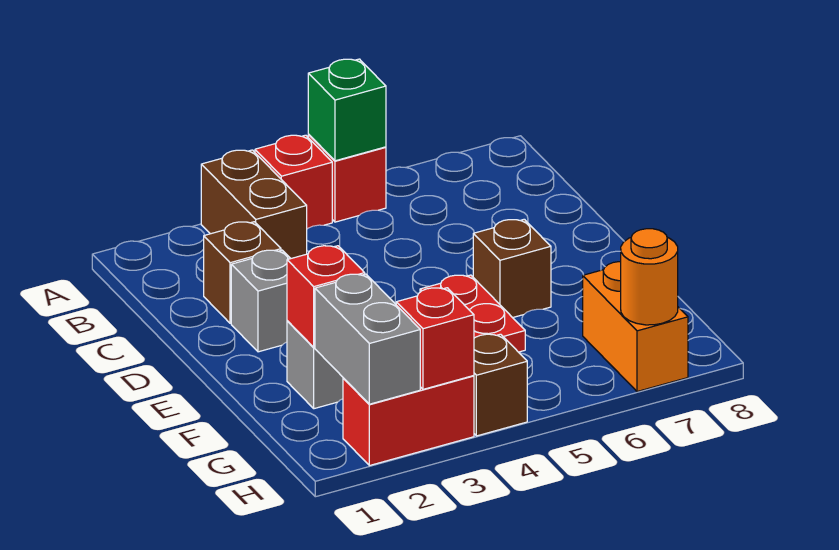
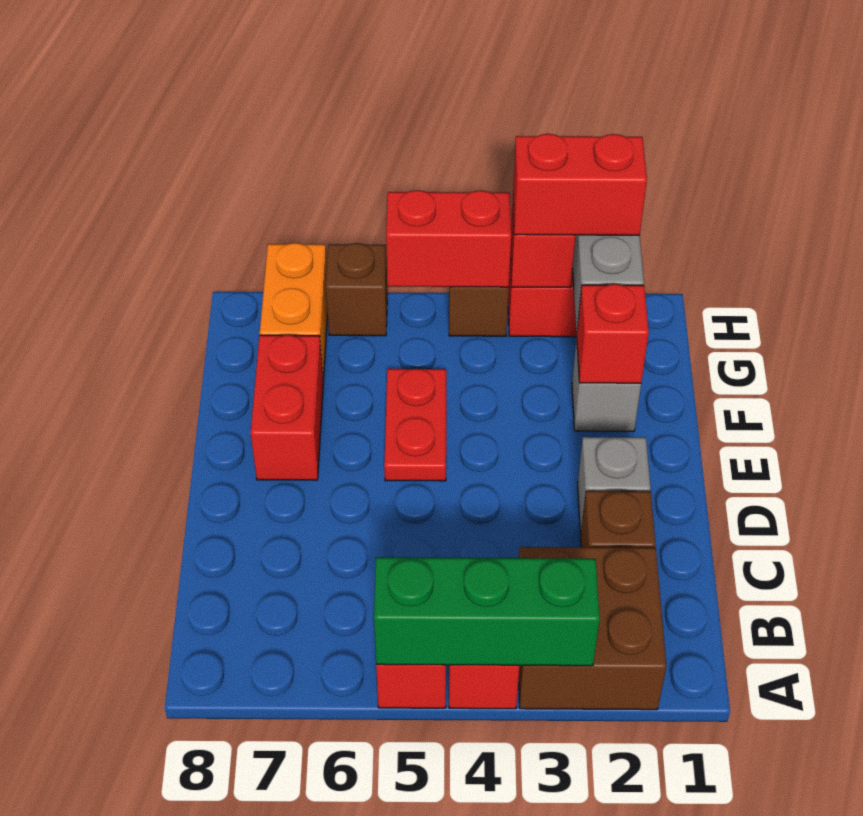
brown brick A3:B3 level 1 -> brown brick A2:B3 level 1
green brick A5 level 2 -> green brick A3:A5 level 2
brown brick E6 level 1 -> brown brick H6 level 1
none -> red brick E7:F7 level 1
none -> red brick H2:H3 level 3
none -> red brick H4:H5 level 2
orange round brick H7 level 2 -> none

